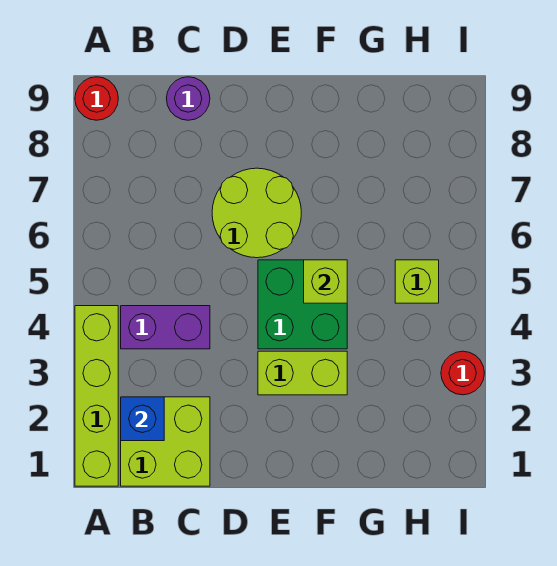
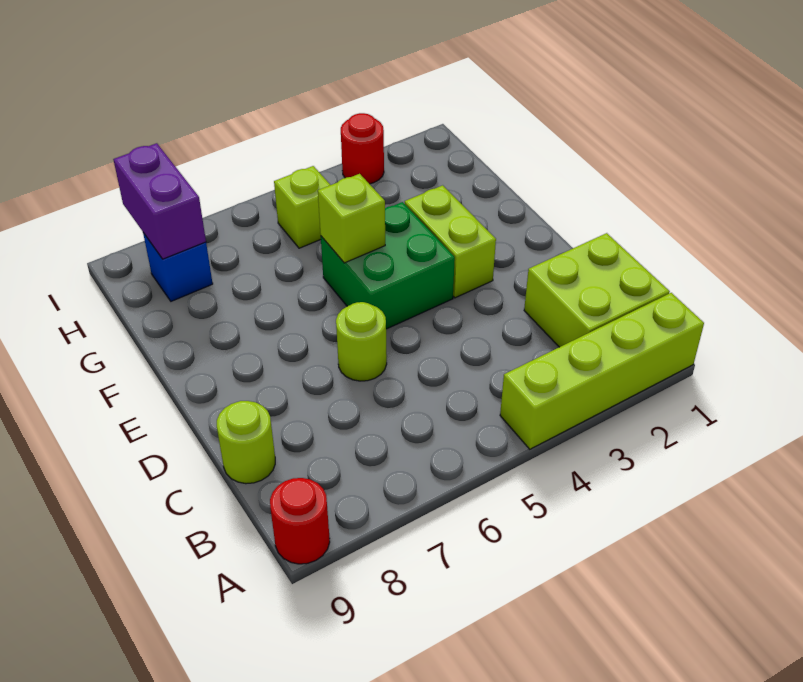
blue brick B2 level 2 -> blue brick H8 level 1
purple brick B4:C4 level 1 -> purple brick H8:I8 level 2
purple round brick C9 level 1 -> lime round brick C9 level 1
lime round brick D6:E7 level 1 -> lime round brick D6 level 1

